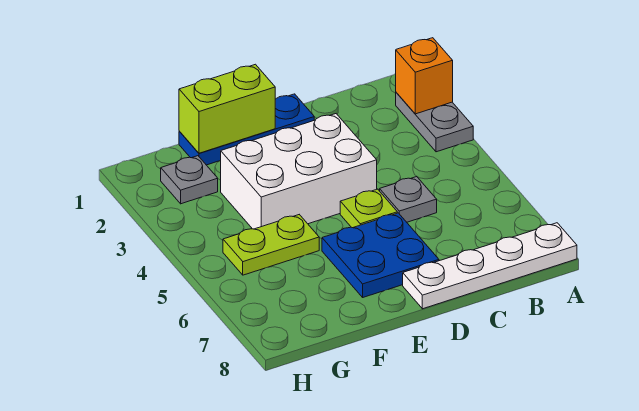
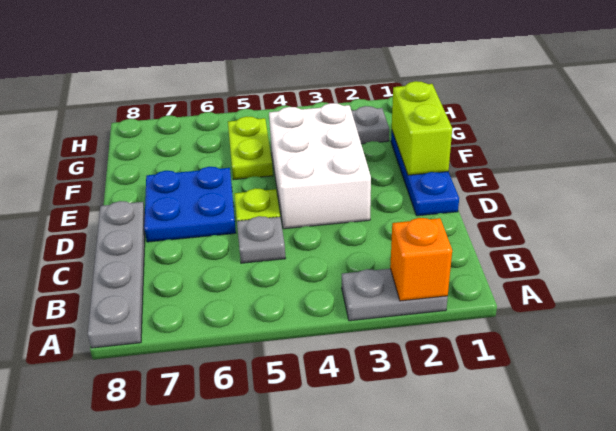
white plate A8:D8 level 1 -> grey plate A8:D8 level 1

